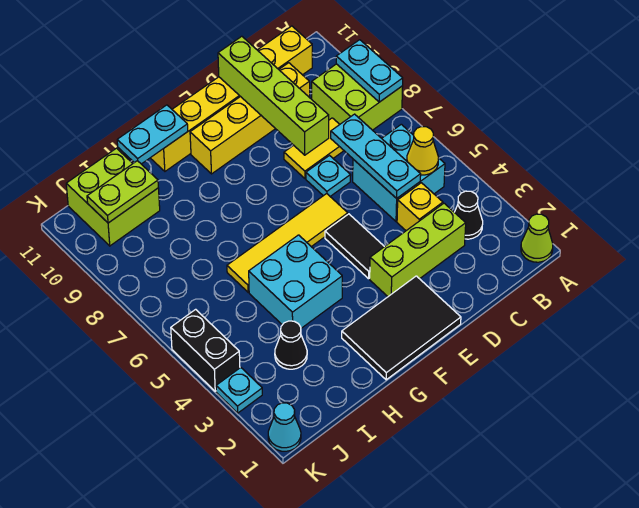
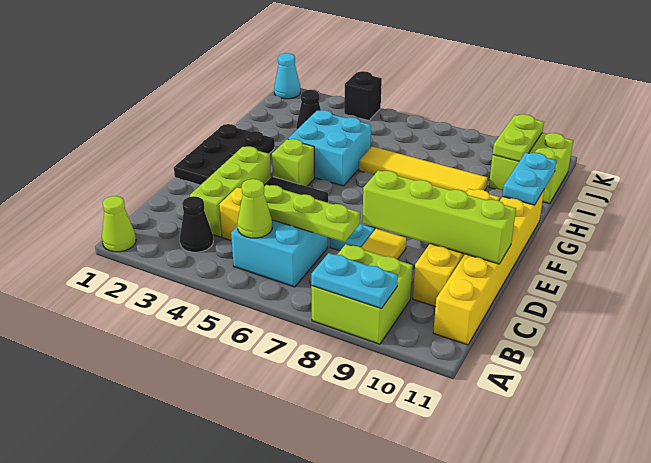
yellow cone B5 level 2 -> lime cone B5 level 2
cyan plate C5:C7 level 2 -> lime plate C5:C7 level 2
black tile E1:G2 level 1 -> black plate E1:G2 level 1
yellow tile E6:H6 level 1 -> yellow tile H6:H9 level 1
none -> lime brick F4 level 1
cyan plate K3 level 1 -> none
black brick K4:K5 level 1 -> black brick K4 level 1

